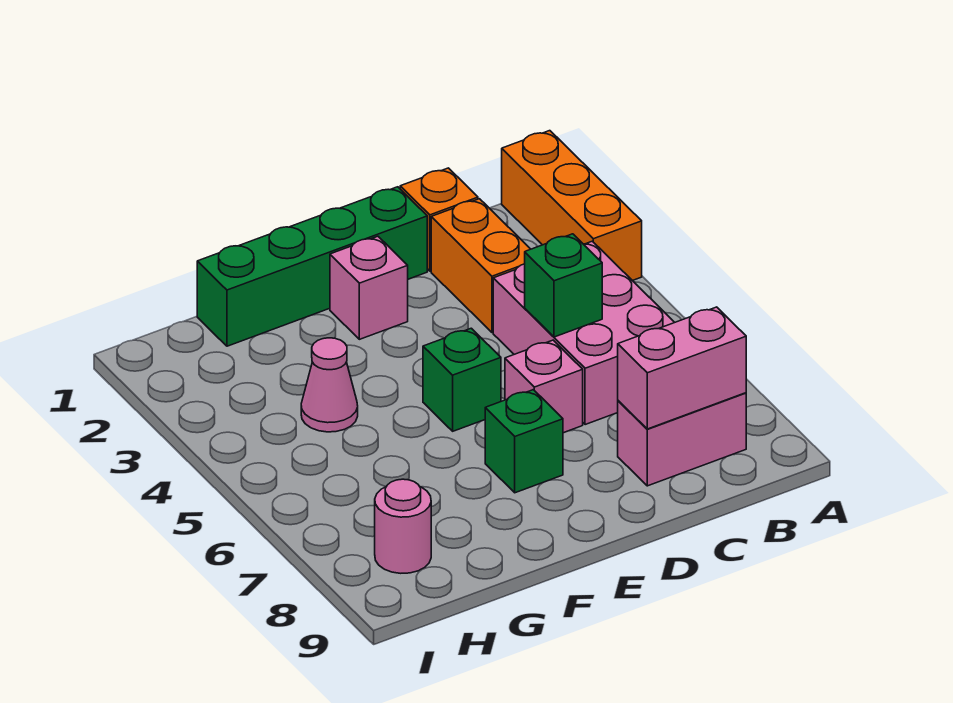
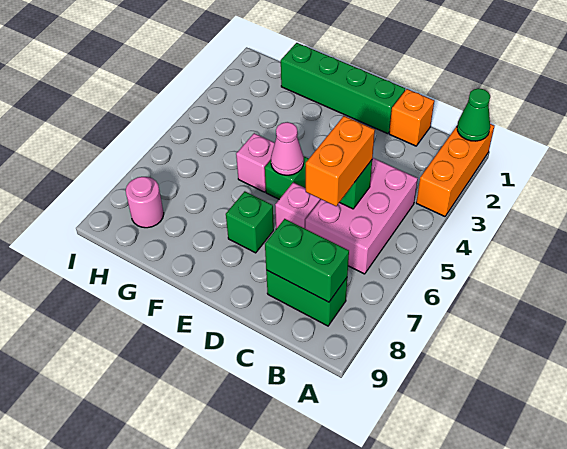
none -> green cone A1 level 2
pink brick B8:C8 level 1 -> green brick B8:C8 level 1
pink brick B8:C8 level 2 -> green brick B8:C8 level 2
orange brick C2:C3 level 1 -> orange brick C5:C6 level 3
pink brick E2 level 1 -> pink brick F5 level 1
pink cone G4 level 1 -> pink cone E5 level 2

